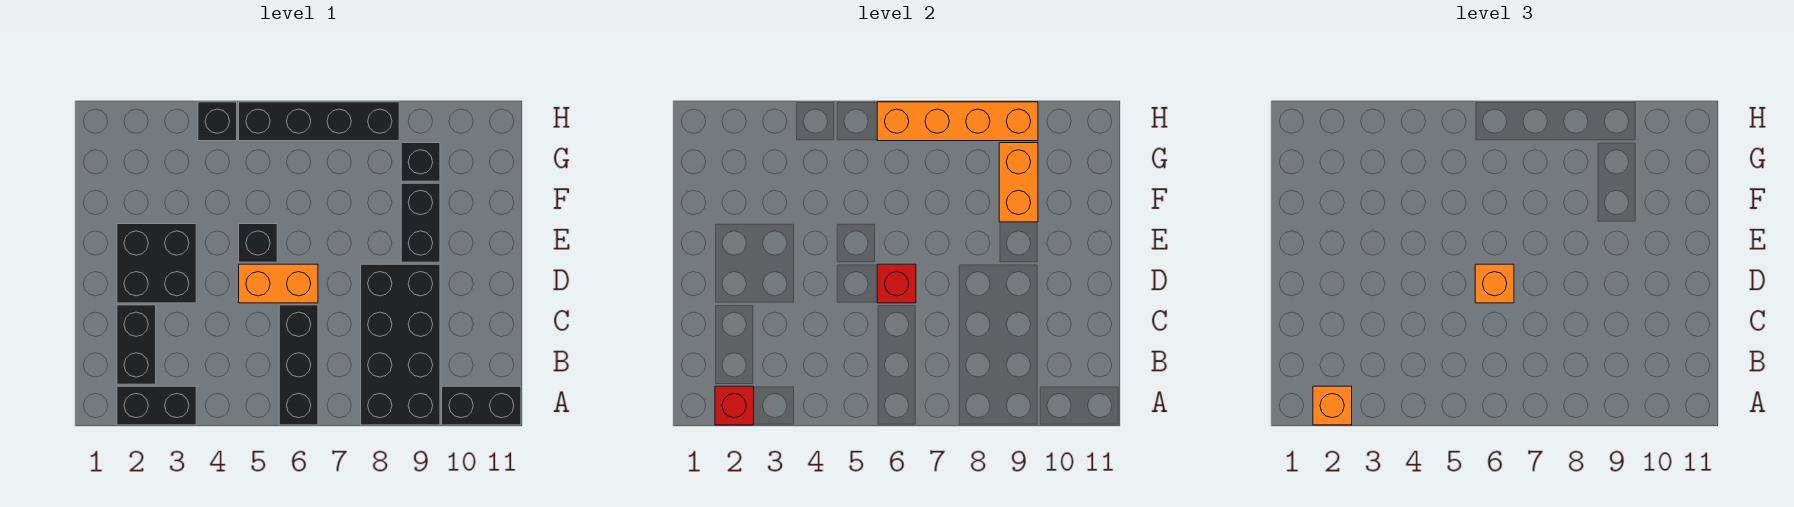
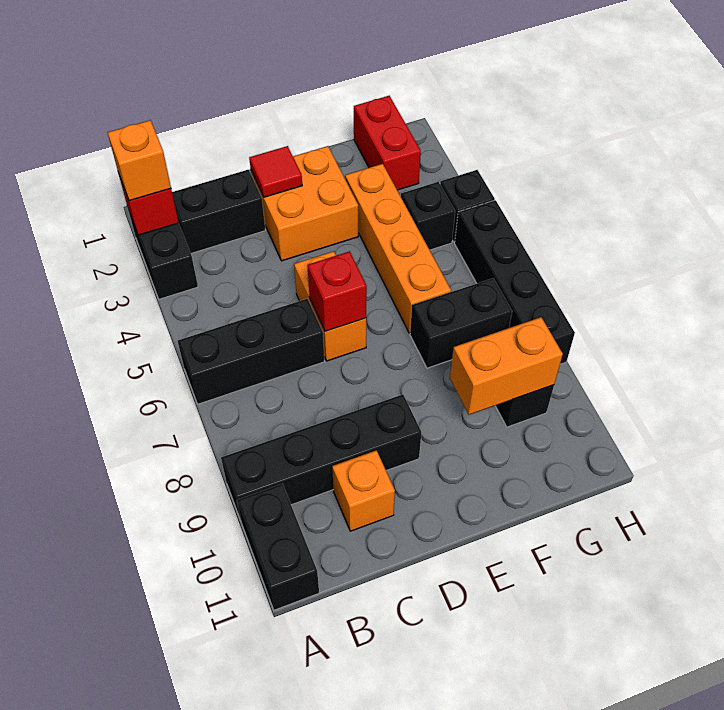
black brick A8:D9 level 1 -> black brick A9:D9 level 1
black brick D2:E3 level 1 -> orange brick D2:E3 level 1
none -> red tile D2 level 2
orange brick D6 level 3 -> orange brick C10 level 1
black brick E5 level 1 -> black brick G4 level 1
black brick E9:F9 level 1 -> black brick F7:G7 level 1
none -> red brick G1:G2 level 1
orange brick H6:H9 level 2 -> orange brick F3:F6 level 1

